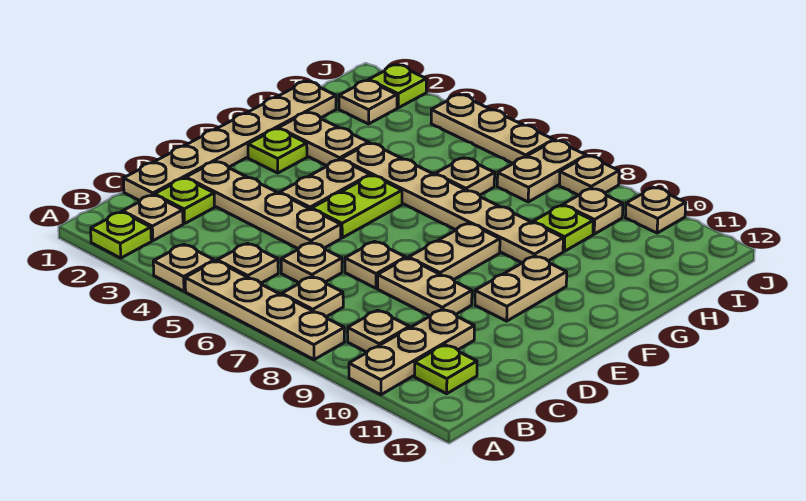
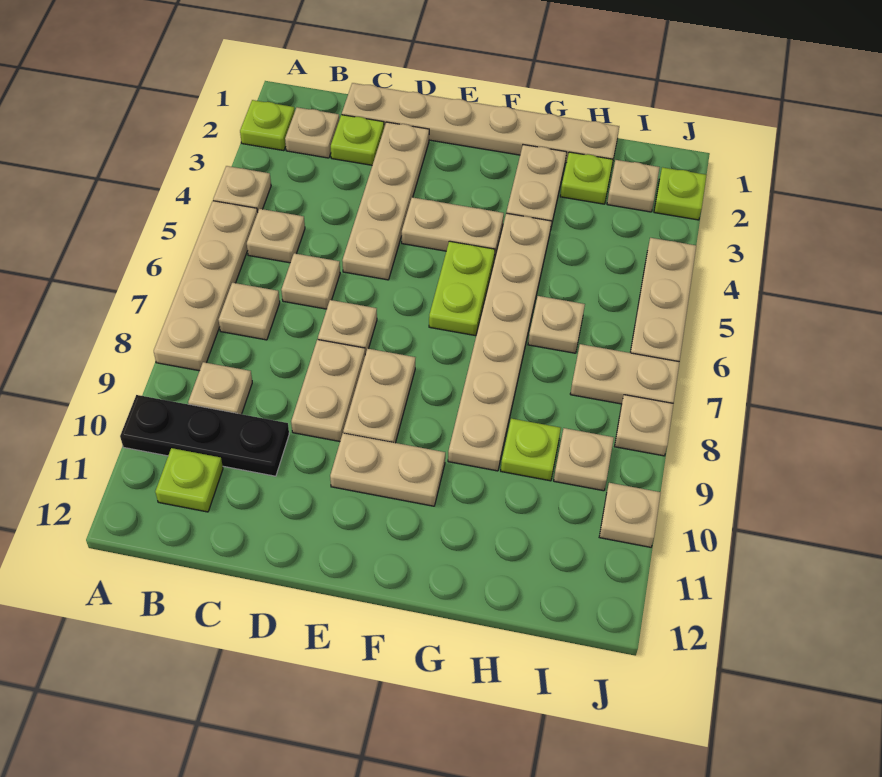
tan plate A10:C10 level 1 -> black plate A10:C10 level 1
lime plate E5:F5 level 1 -> lime plate F5:F6 level 1
tan plate E8:F8 level 1 -> tan plate E8:E9 level 1
lime plate F2 level 1 -> lime plate H2 level 1

